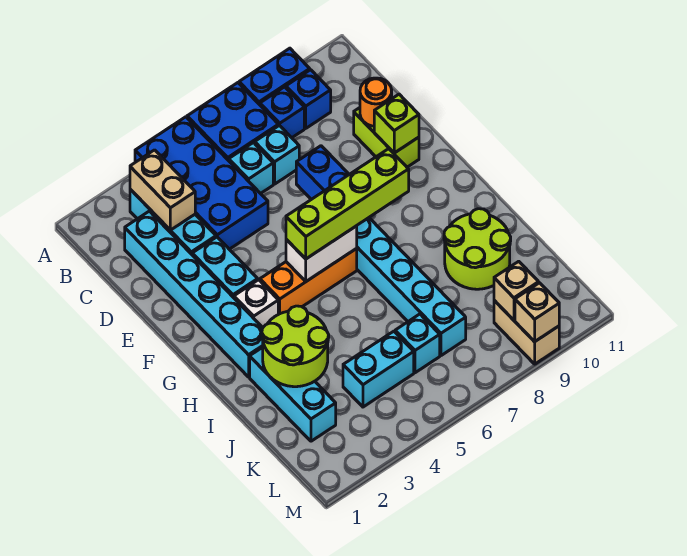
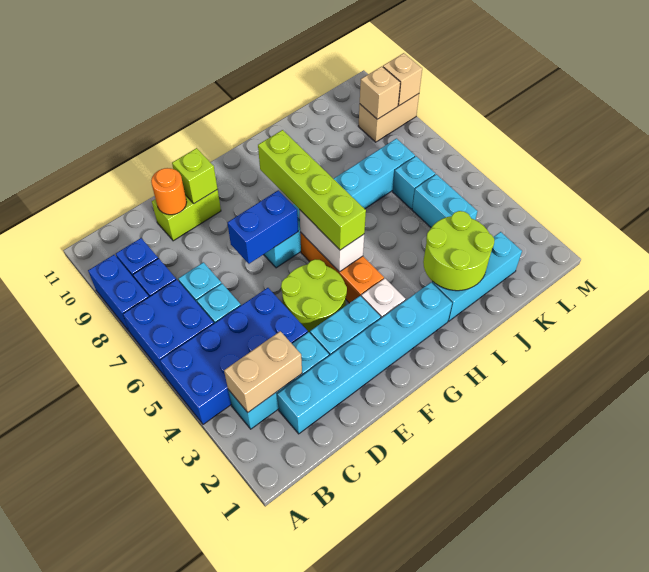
lime round brick I9:J10 level 1 -> lime round brick E4:F5 level 1

